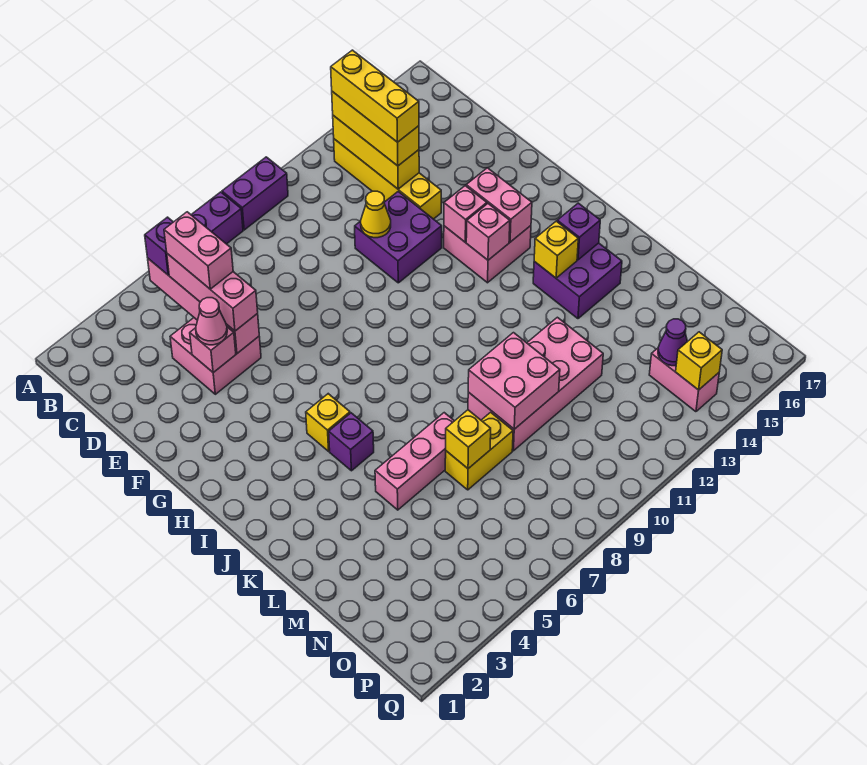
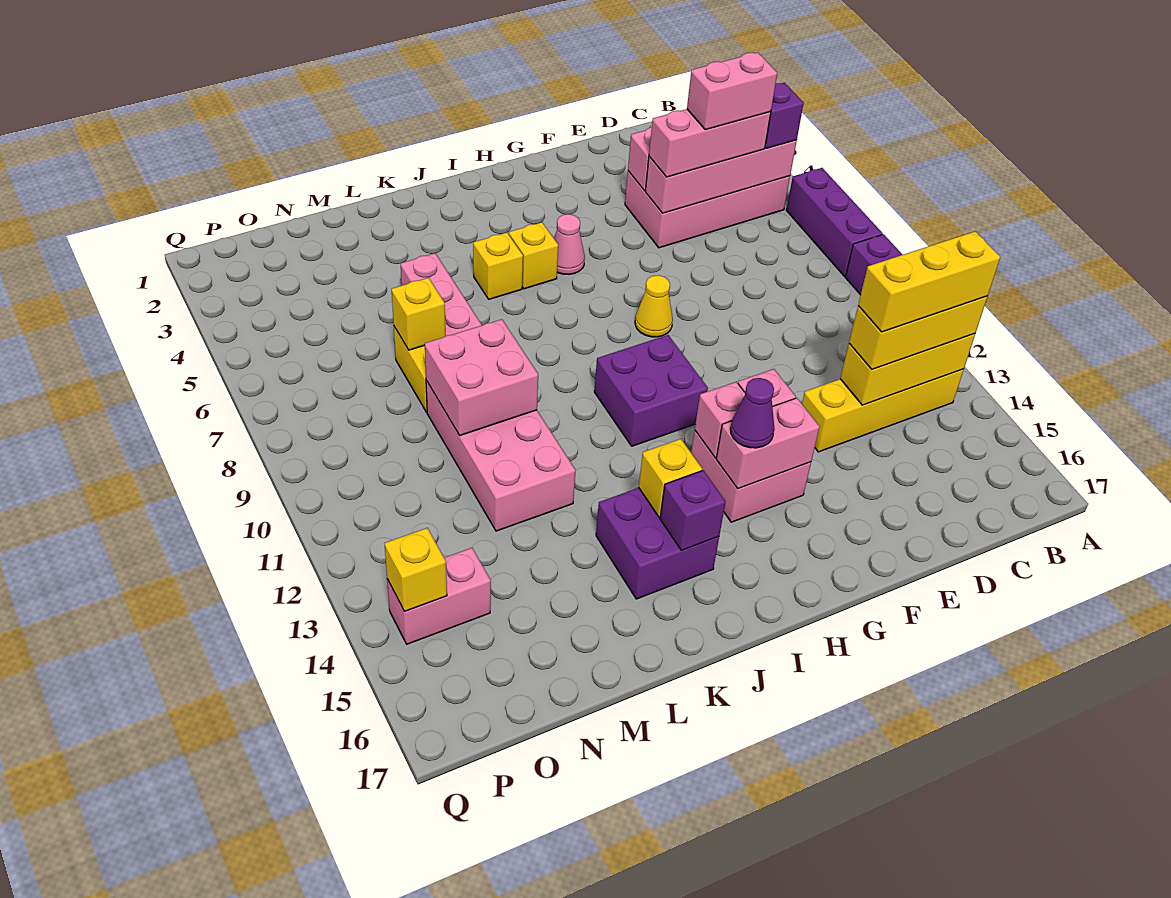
pink brick D4:E5 level 1 -> pink brick B4:E5 level 1
pink cone E4 level 3 -> pink cone H5 level 1
purple brick E11:F12 level 1 -> purple brick H10:I11 level 1
yellow cone E11 level 2 -> yellow cone G8 level 1
purple brick J5 level 1 -> yellow brick J5 level 1
purple cone O14 level 2 -> purple cone H14 level 3

